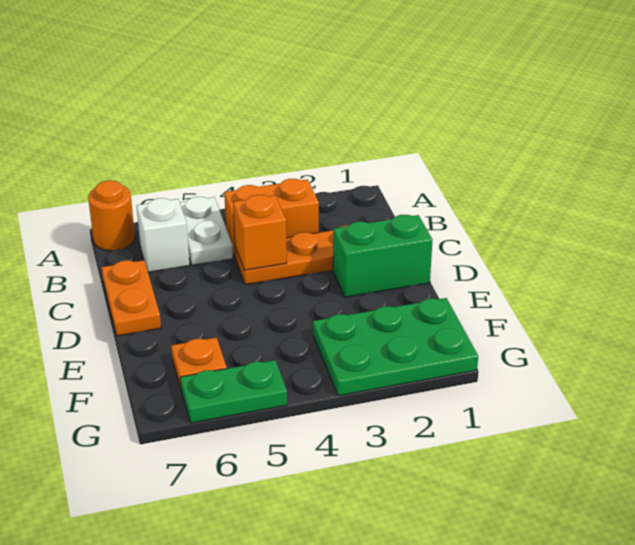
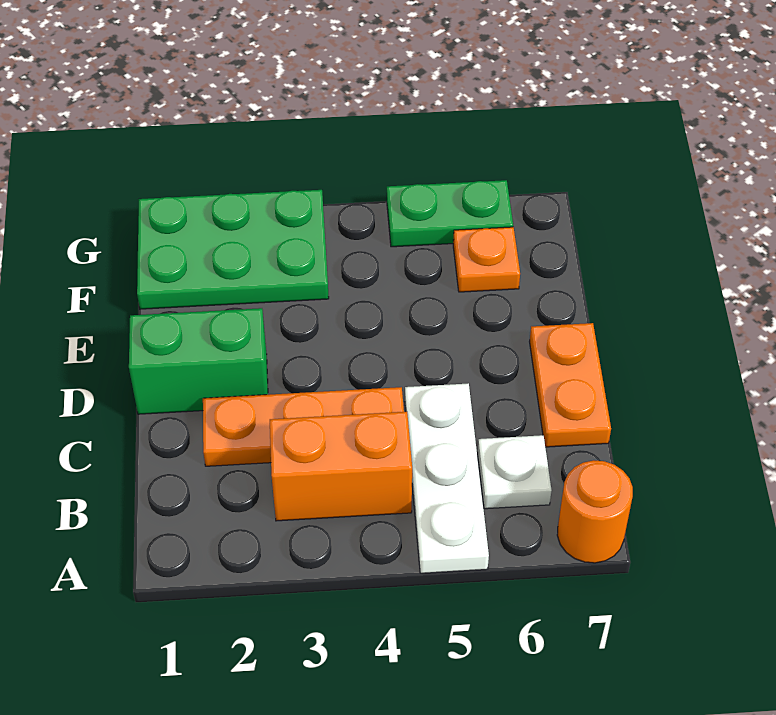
white plate A5:B5 level 1 -> white plate A5:C5 level 1
white brick B6 level 1 -> white plate B6 level 1
orange brick C4 level 2 -> none

